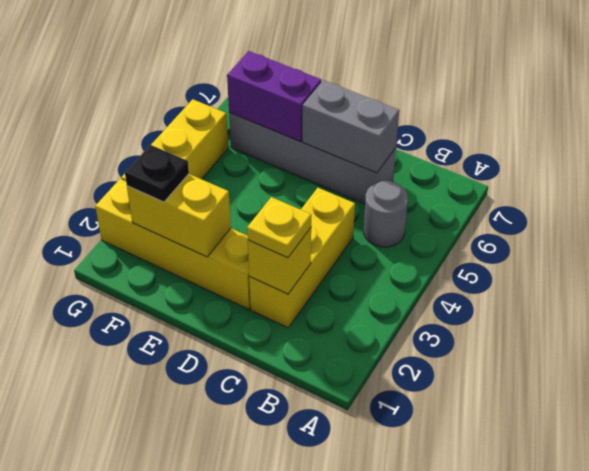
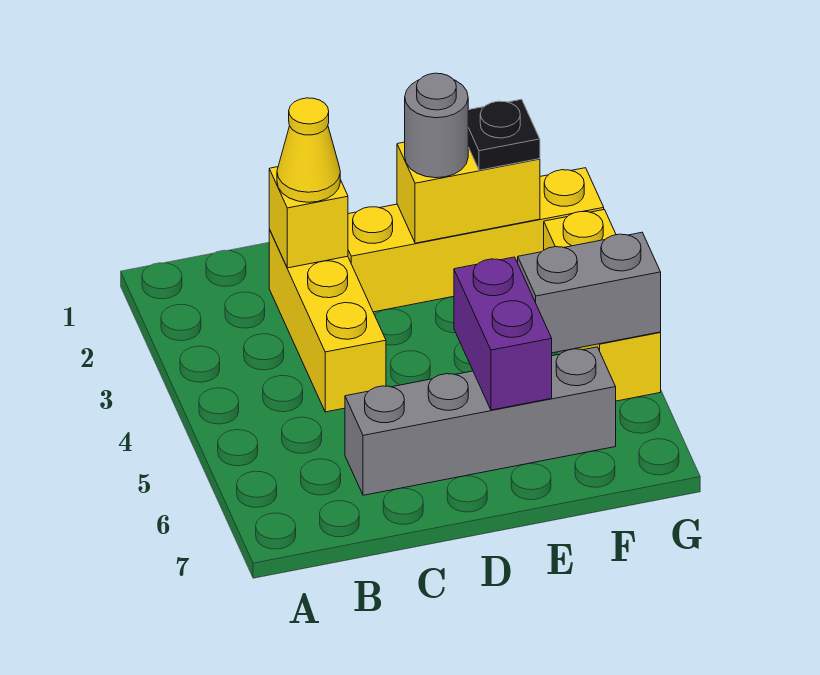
grey round brick B5 level 1 -> grey round brick E2 level 3
yellow plate C2 level 3 -> yellow cone C2 level 3
grey brick C6:D6 level 2 -> grey brick F5:G5 level 2
purple brick E6:F6 level 2 -> purple brick E5:E6 level 2

